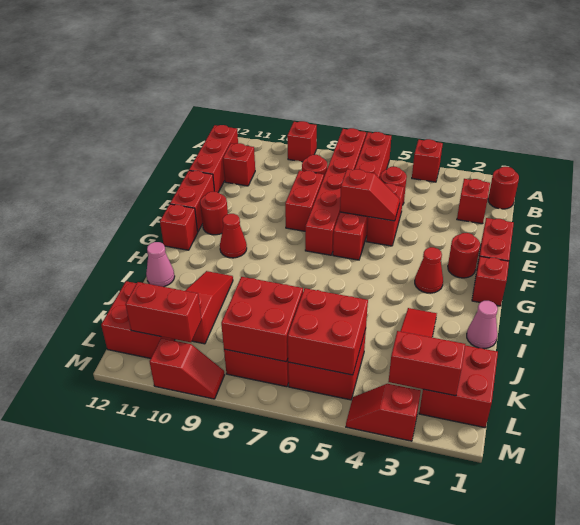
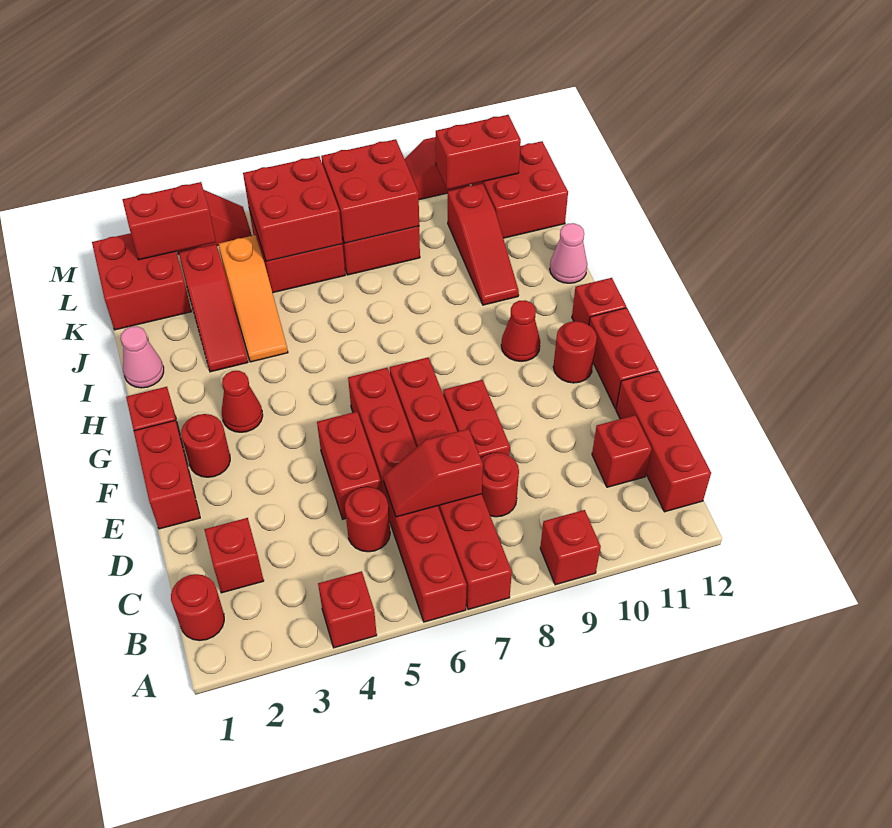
red slope E5:E6 level 2 top 6 -> red slope C6:C7 level 2 top 7
none -> orange slope I4:K4 level 1 top K

